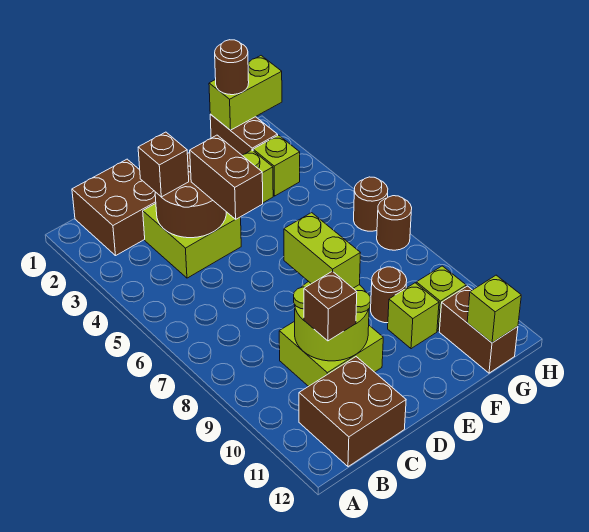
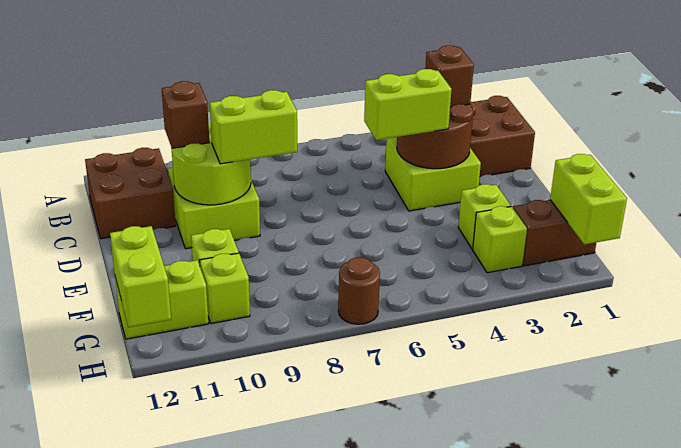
brown brick D4:D5 level 3 -> lime brick D4:D5 level 3
brown round brick F9 level 1 -> none
brown round brick G1 level 3 -> none
brown brick G11:G12 level 1 -> lime brick G11:G12 level 1
lime brick G12 level 2 -> lime brick G12:H12 level 2
brown round brick H6 level 1 -> none

